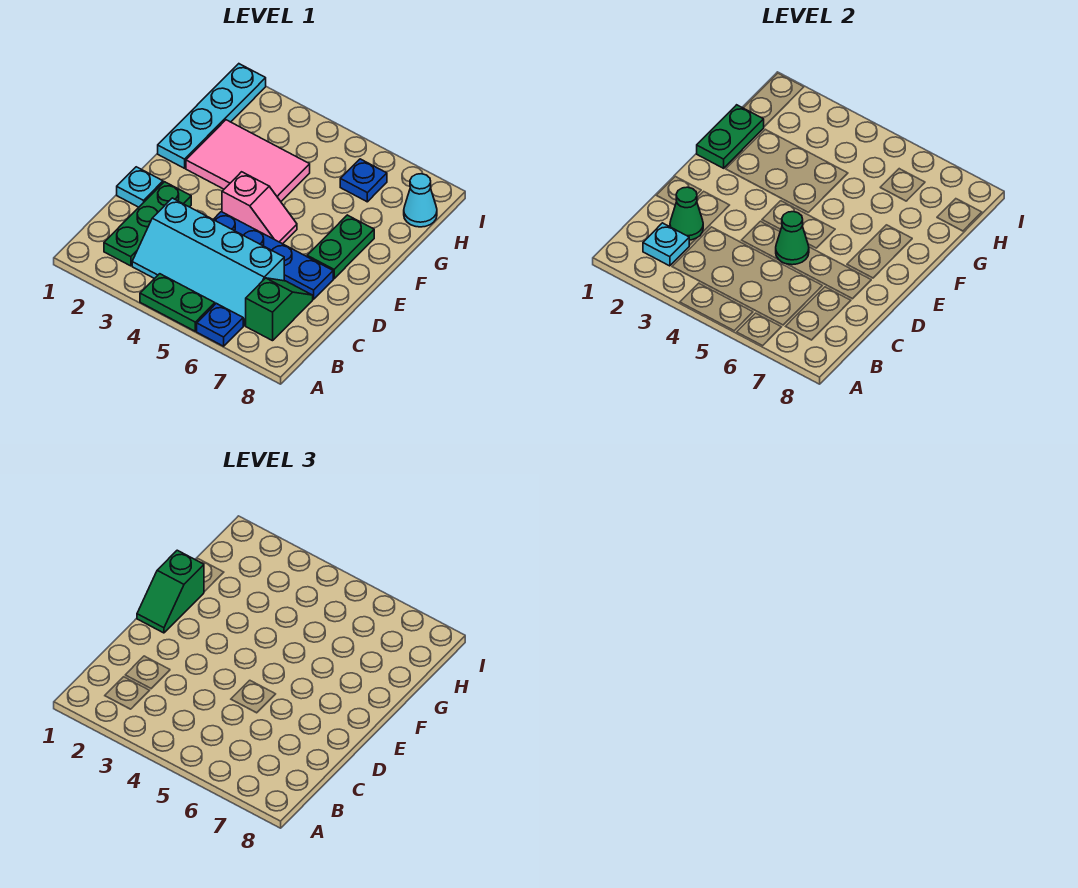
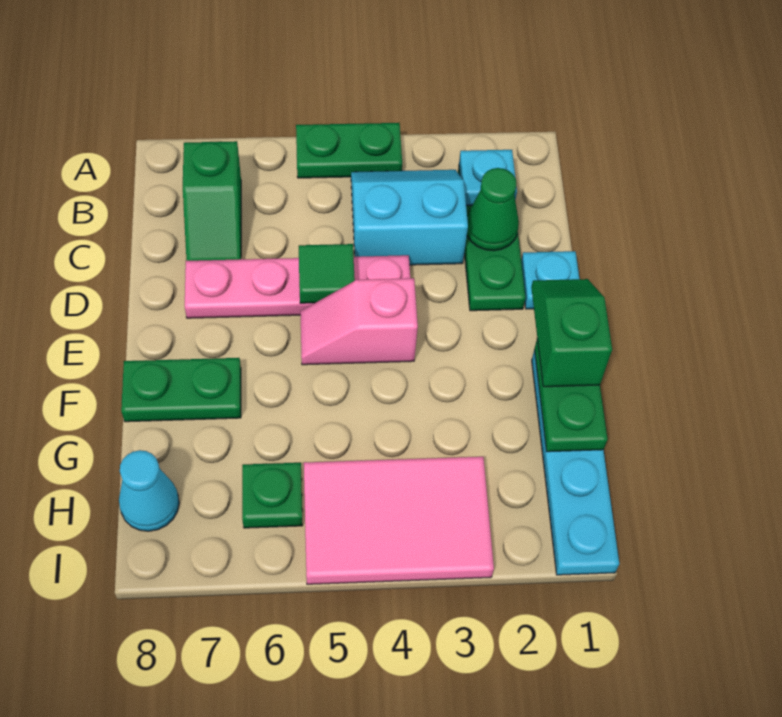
blue plate A6 level 1 -> none
cyan slope B3:C6 level 1 top C -> cyan slope B3:C4 level 1 top C
blue plate D4:D7 level 1 -> pink plate D4:D7 level 1
green cone D5 level 2 -> green tile D5 level 2
green plate E7:F7 level 1 -> green plate F7:F8 level 1
pink tile F2:G4 level 1 -> pink tile H3:I5 level 1
blue plate H6 level 1 -> green plate H6 level 1

